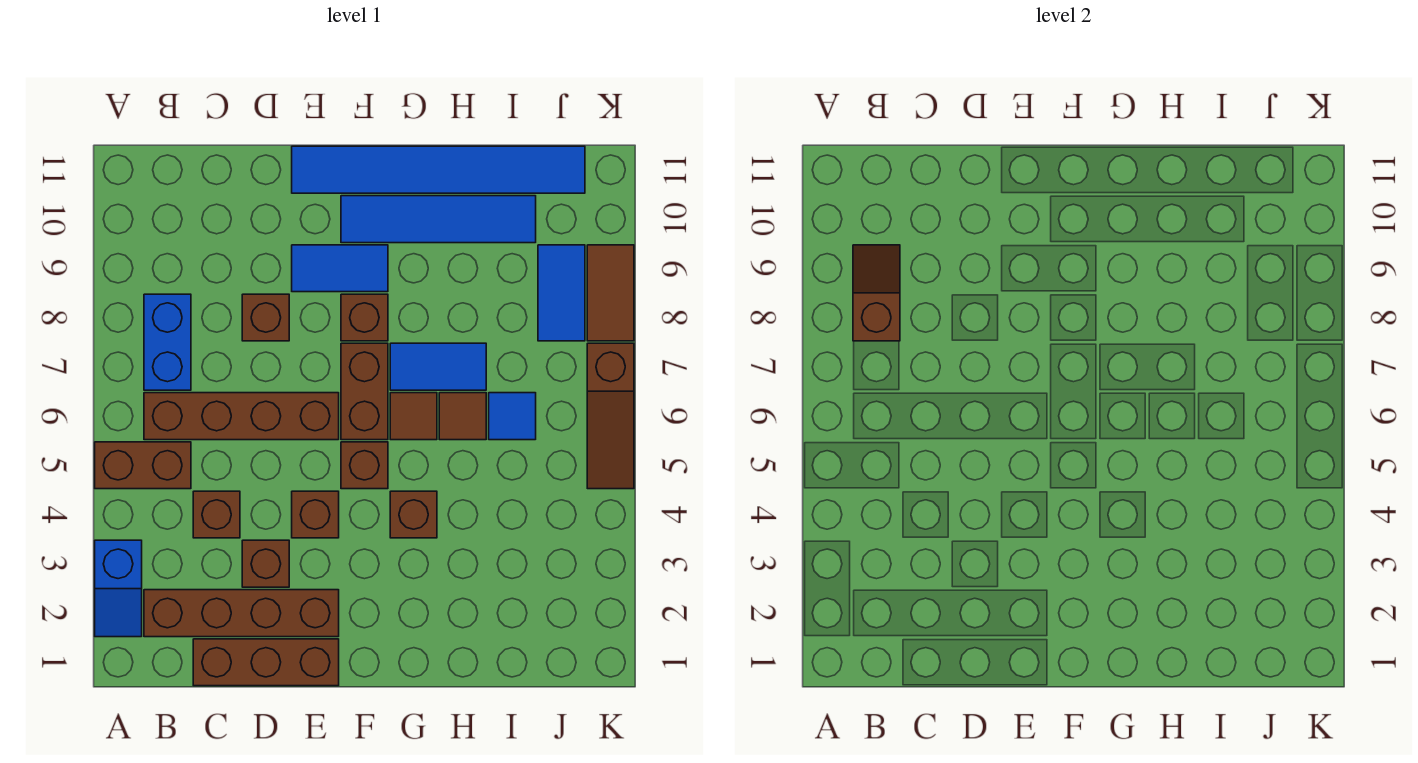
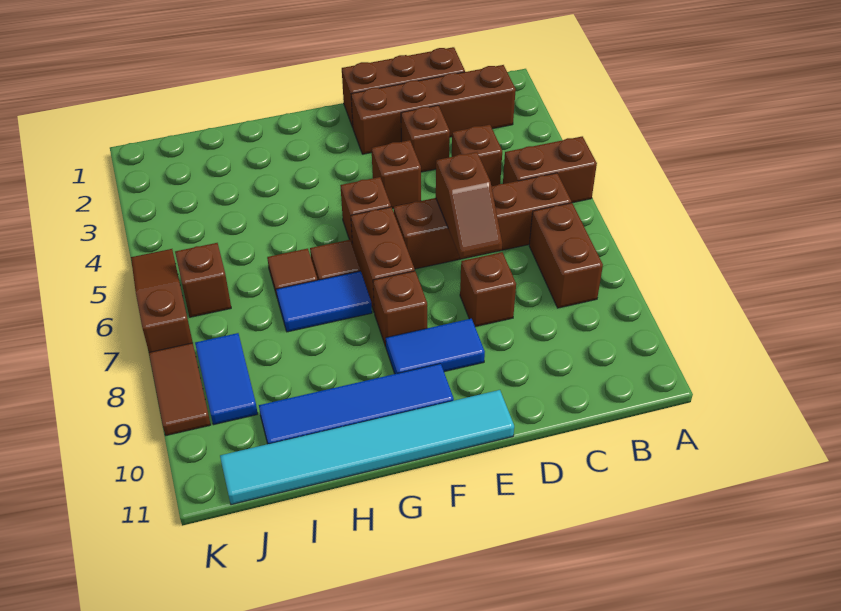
blue slope A2:A3 level 1 top 3 -> none
blue brick B7:B8 level 1 -> brown brick B7:B8 level 1
brown slope B8:B9 level 2 top 8 -> brown slope D6:D7 level 2 top 6
blue tile E11:J11 level 1 -> cyan tile E11:J11 level 1
brown brick G4 level 1 -> brown brick J6 level 1
blue tile I6 level 1 -> none

